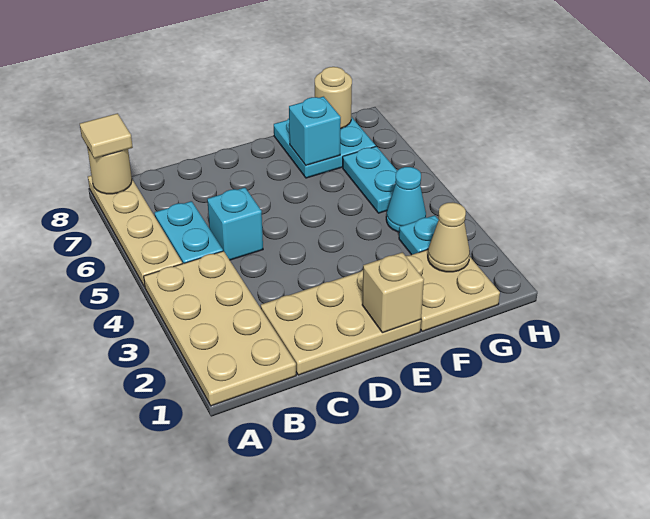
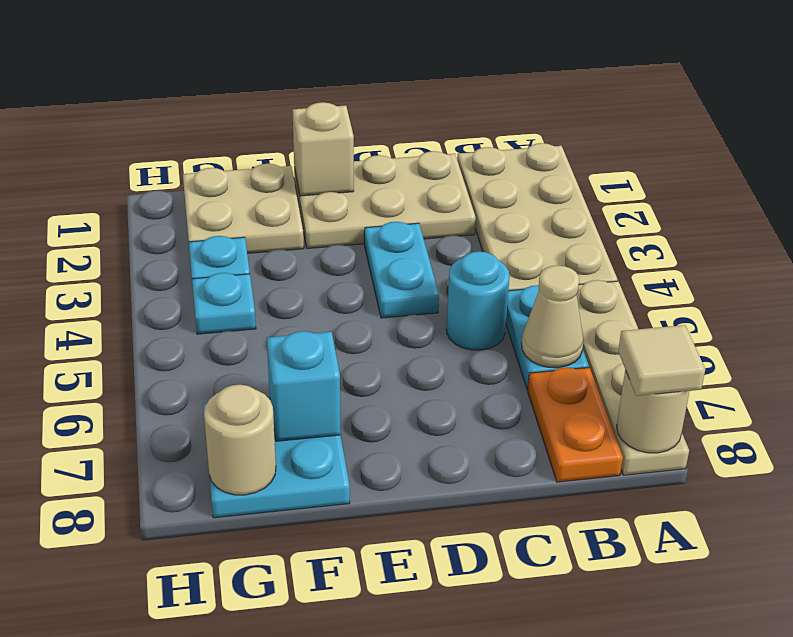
none -> orange plate B7:B8 level 1
cyan brick C5 level 1 -> cyan round brick C5 level 1
tan cone G2 level 2 -> tan cone B6 level 2
cyan cone G4 level 1 -> cyan plate G4 level 1
cyan plate G5:G6 level 1 -> cyan plate D3:D4 level 1

